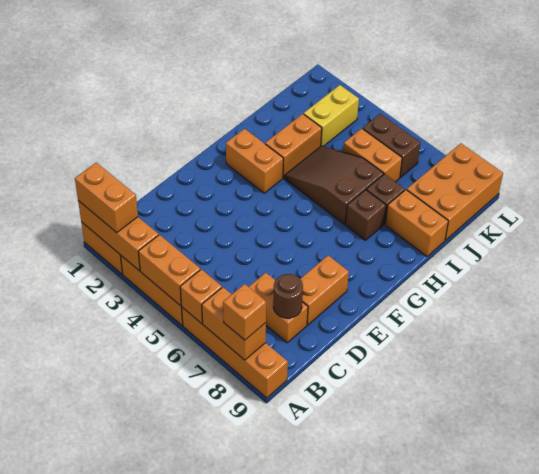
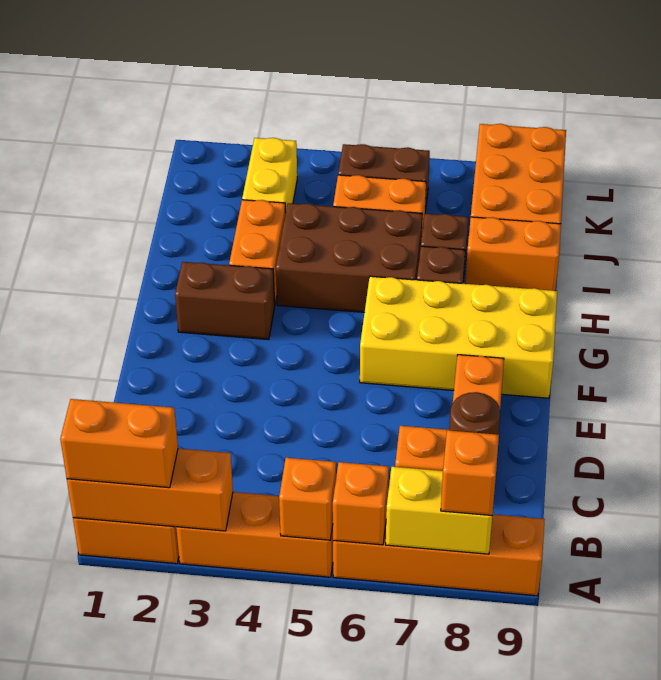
orange brick A4:A5 level 2 -> orange brick A5 level 2
orange brick A7:A8 level 2 -> yellow brick A7:A8 level 2
none -> yellow brick F6:G9 level 1
orange brick G2:G3 level 1 -> brown brick G2:G3 level 1
brown slope H4:I6 level 1 top 6 -> brown brick H4:I6 level 1

